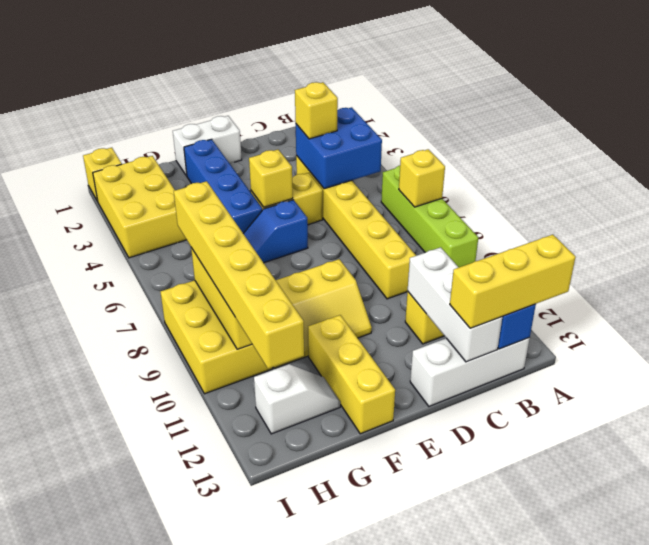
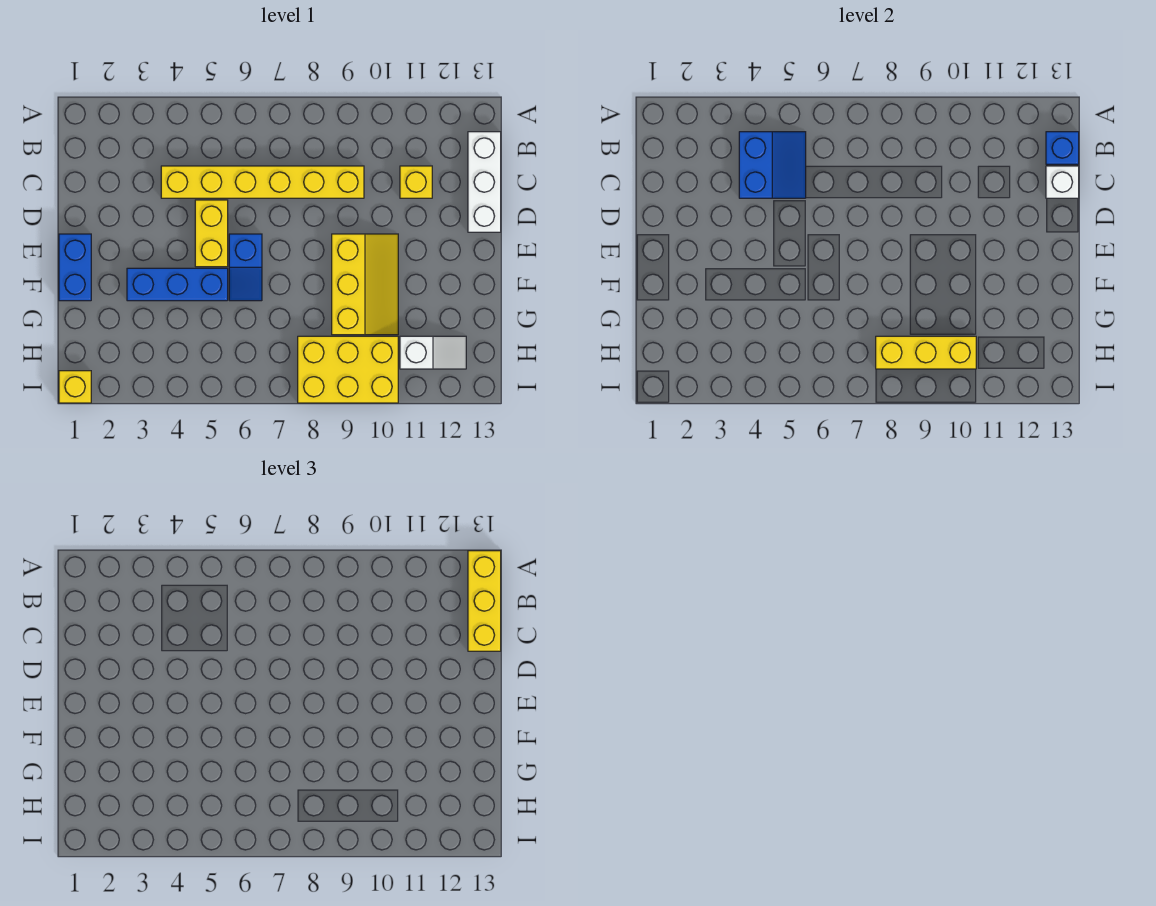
lime brick A6:A9 level 1 -> none
yellow brick A7 level 2 -> none
blue brick B4:C5 level 2 -> blue slope B4:C5 level 2 top 4
yellow brick C4 level 3 -> none
white brick C11:C13 level 2 -> white brick C13 level 2
white brick E1:F1 level 1 -> blue brick E1:F1 level 1
yellow brick E5 level 2 -> none
blue brick F2:F5 level 1 -> blue brick F3:F5 level 1
yellow brick F11:F13 level 1 -> none
white slope G12:H12 level 1 top H -> white slope H11:H12 level 1 top 11
yellow brick H2:I4 level 1 -> none
yellow brick H7:H12 level 3 -> none

